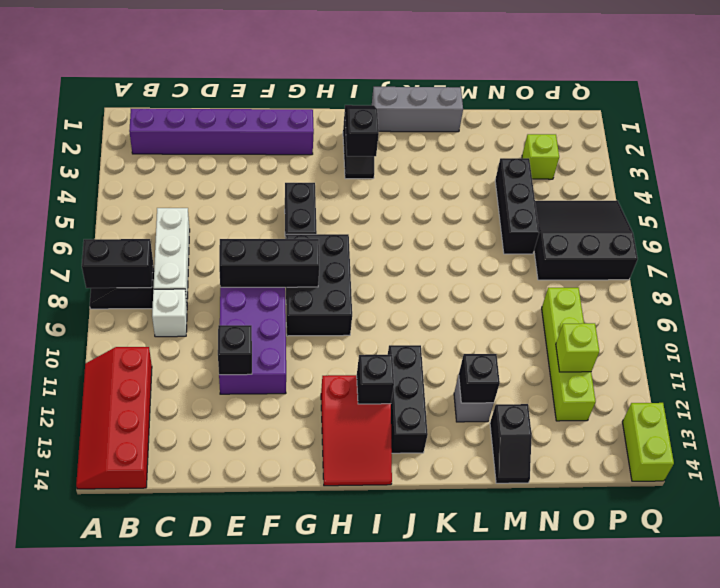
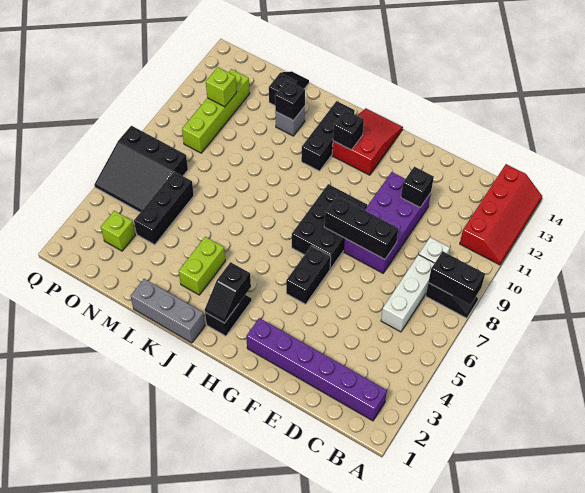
lime brick Q13:Q14 level 1 -> lime brick K3:K4 level 1

